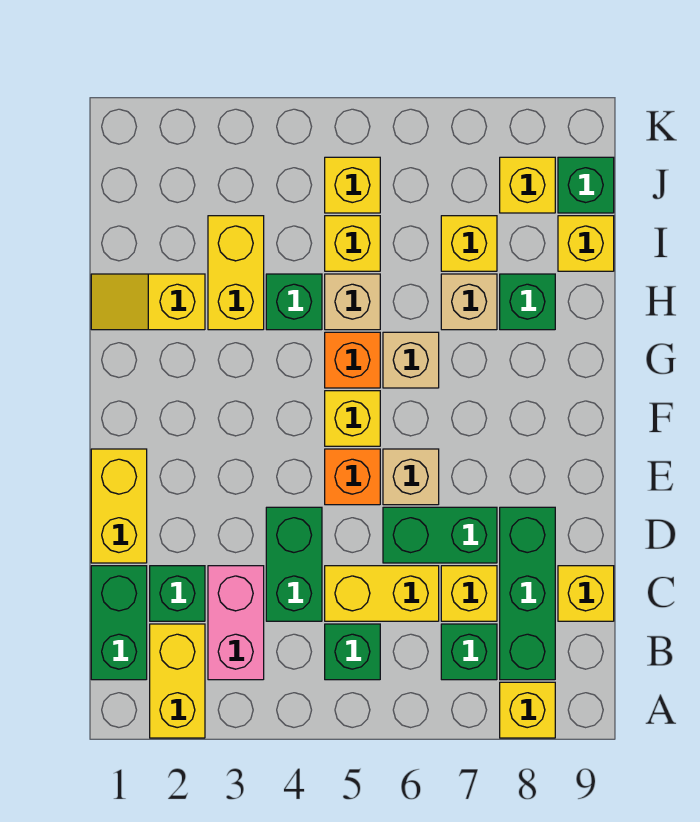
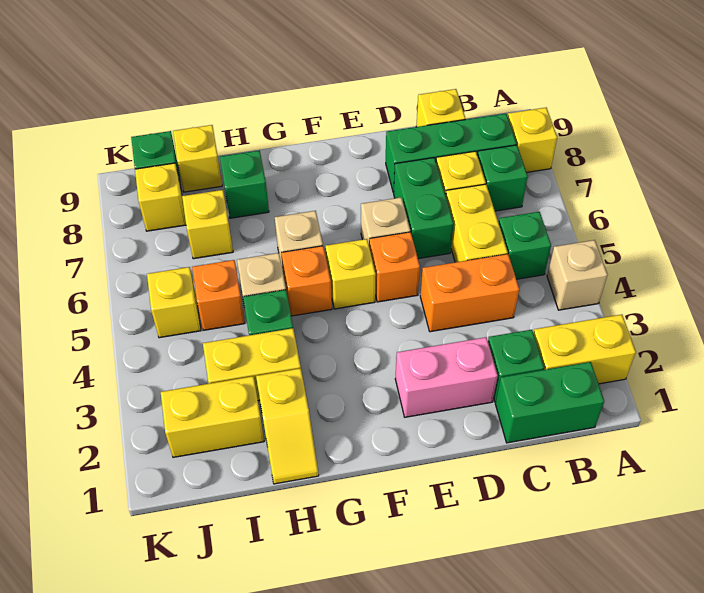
pink brick B3:C3 level 1 -> pink brick D2:E2 level 1
green brick C4:D4 level 1 -> orange brick C4:D4 level 1
yellow brick D1:E1 level 1 -> yellow brick I2:J2 level 1
tan brick H7 level 1 -> tan brick A4 level 1
yellow brick I5 level 1 -> orange brick I5 level 1

